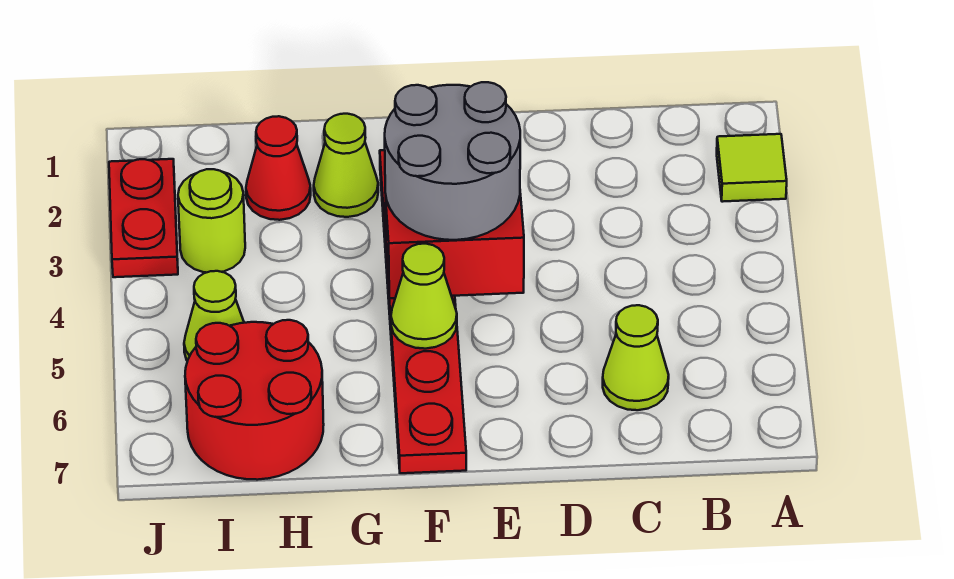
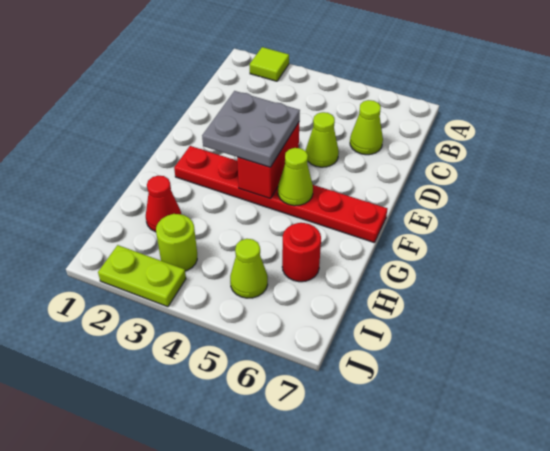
grey round brick E3:F4 level 3 -> grey plate E3:F4 level 3
lime cone G2 level 1 -> lime cone D5 level 1
red round brick H6:I7 level 1 -> red round brick H6 level 1
red plate J2:J3 level 1 -> lime plate J2:J3 level 1

